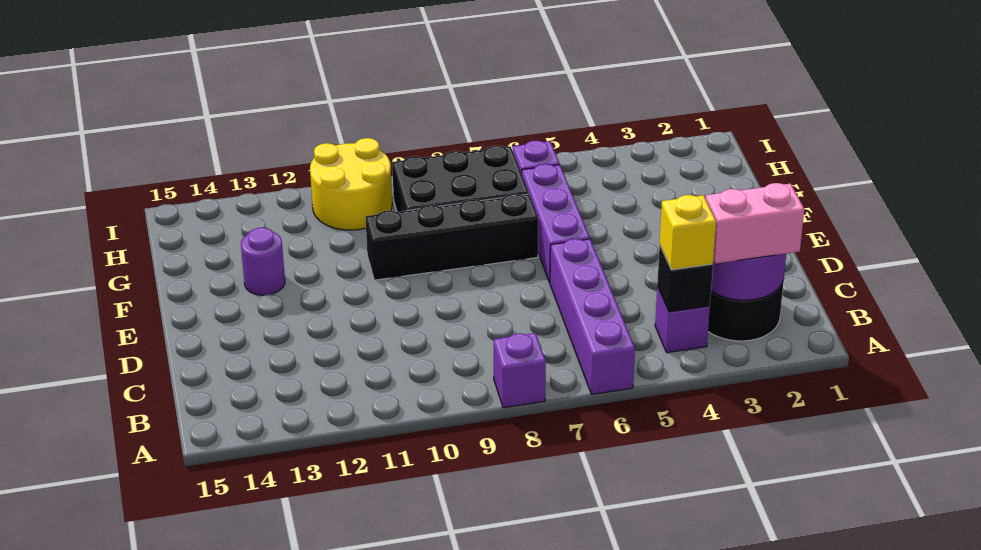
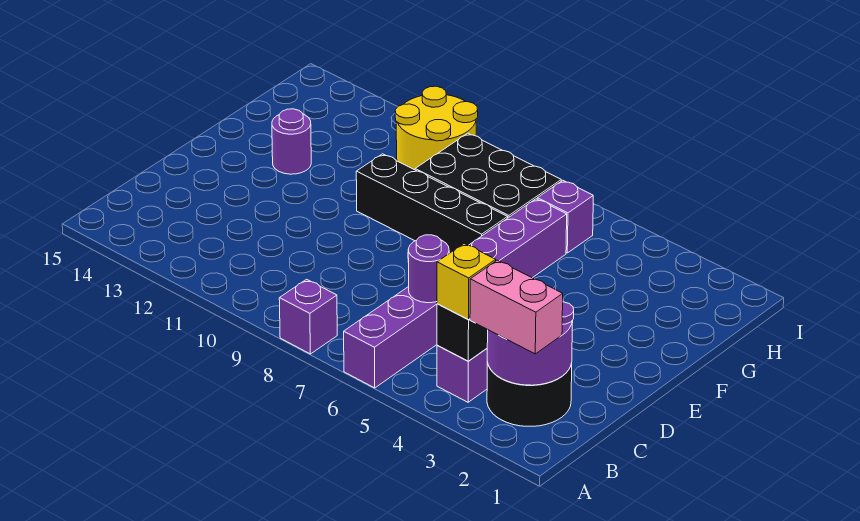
none -> purple round brick C6 level 2

